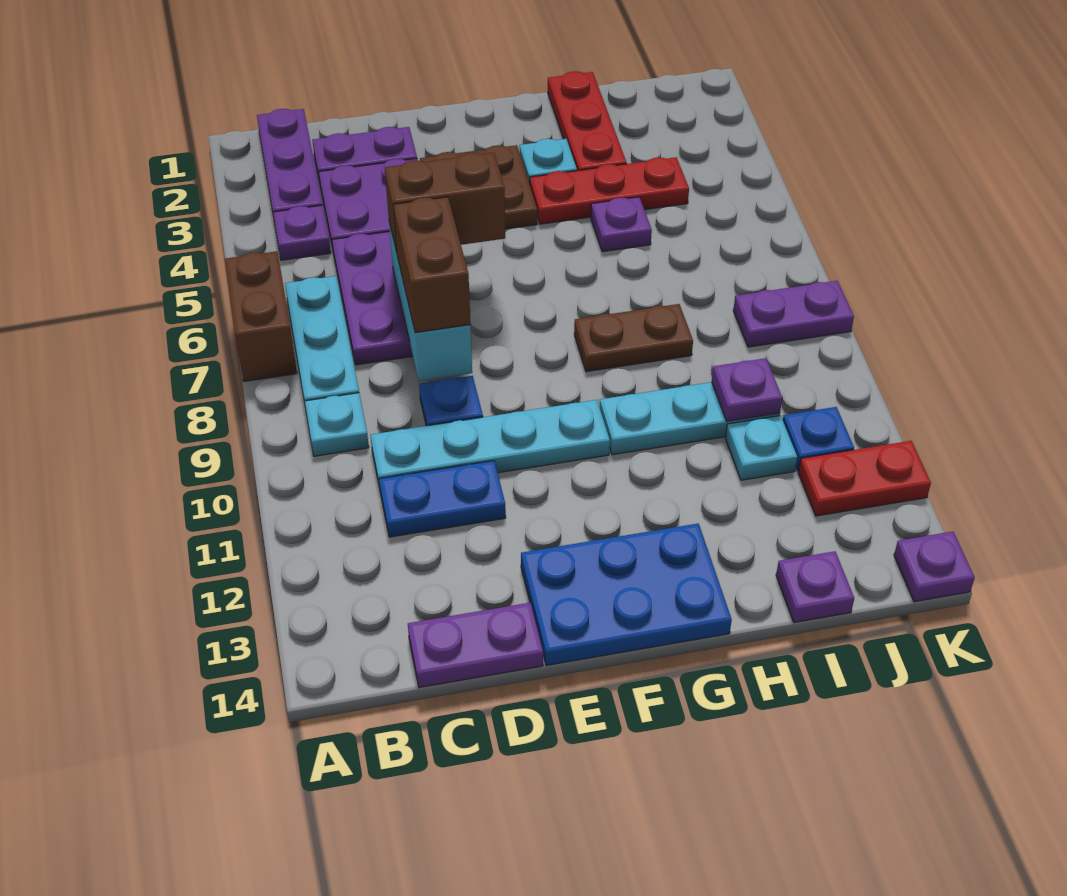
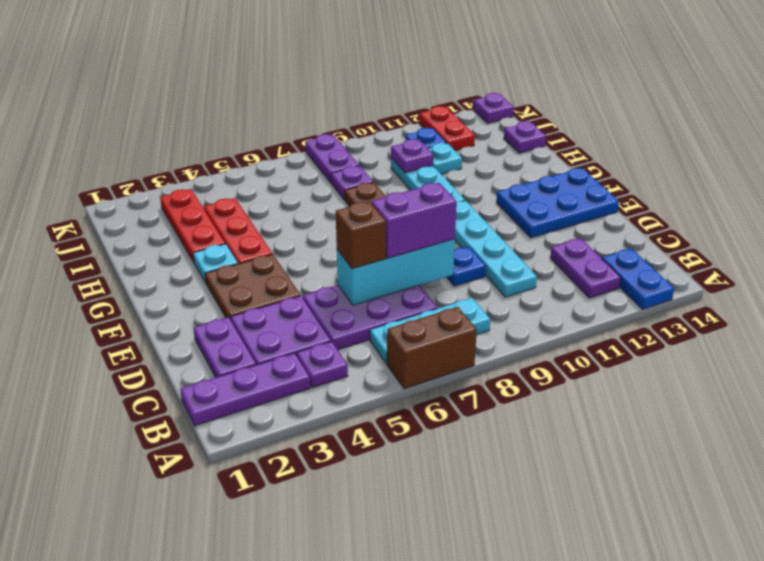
cyan plate B9 level 1 -> none
blue plate C11:D11 level 1 -> blue plate A13:B13 level 1
purple plate C14:D14 level 1 -> purple plate B12:C12 level 1
brown brick D6:E6 level 3 -> brown brick D6 level 3
brown brick D7:D8 level 3 -> purple brick D7:D8 level 3
blue plate E13:G14 level 1 -> blue plate E12:F14 level 1
red plate H1:H3 level 1 -> red plate H3:J3 level 1
purple plate H5 level 1 -> purple plate I8 level 1

